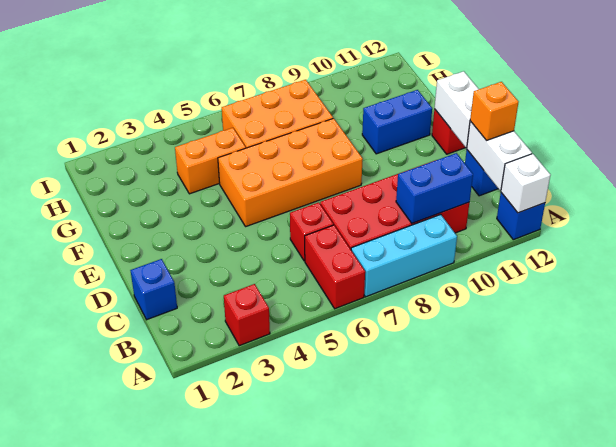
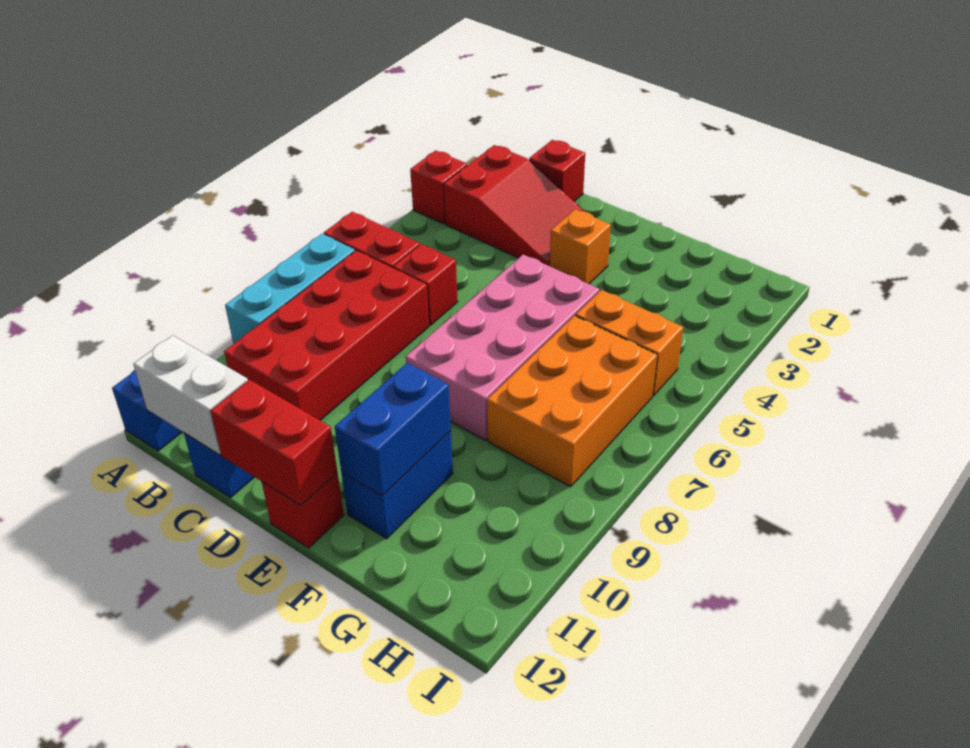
white brick A12 level 2 -> none
none -> red slope B2:D3 level 1 top B
blue brick B9:B10 level 2 -> blue brick F10:F11 level 2
blue brick C1 level 1 -> red brick C1 level 1
orange brick C12 level 3 -> orange brick E3 level 1
white brick D12:E12 level 2 -> red brick D12:E12 level 2
orange brick E5:F8 level 1 -> pink brick E5:F8 level 1
orange brick G4:G5 level 1 -> orange brick G5:H5 level 1

